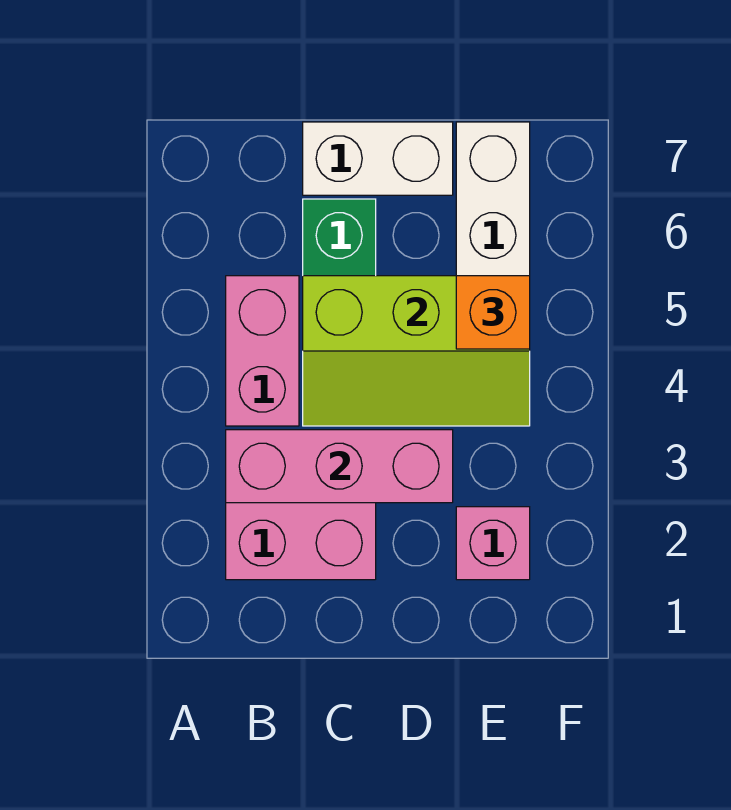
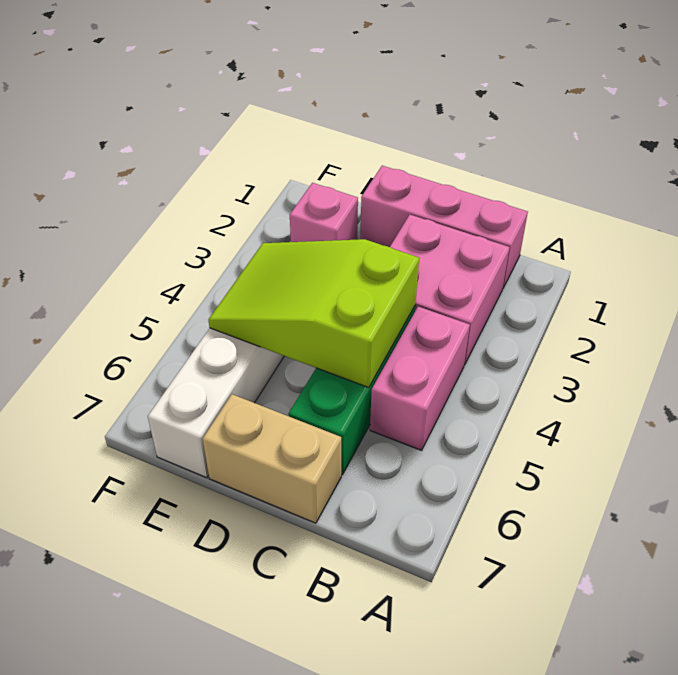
pink brick B3:D3 level 2 -> pink brick B1:D1 level 1
lime slope C4:E5 level 2 top 5 -> lime slope C4:E5 level 2 top C
white brick C7:D7 level 1 -> tan brick C7:D7 level 1
orange brick E5 level 3 -> none

